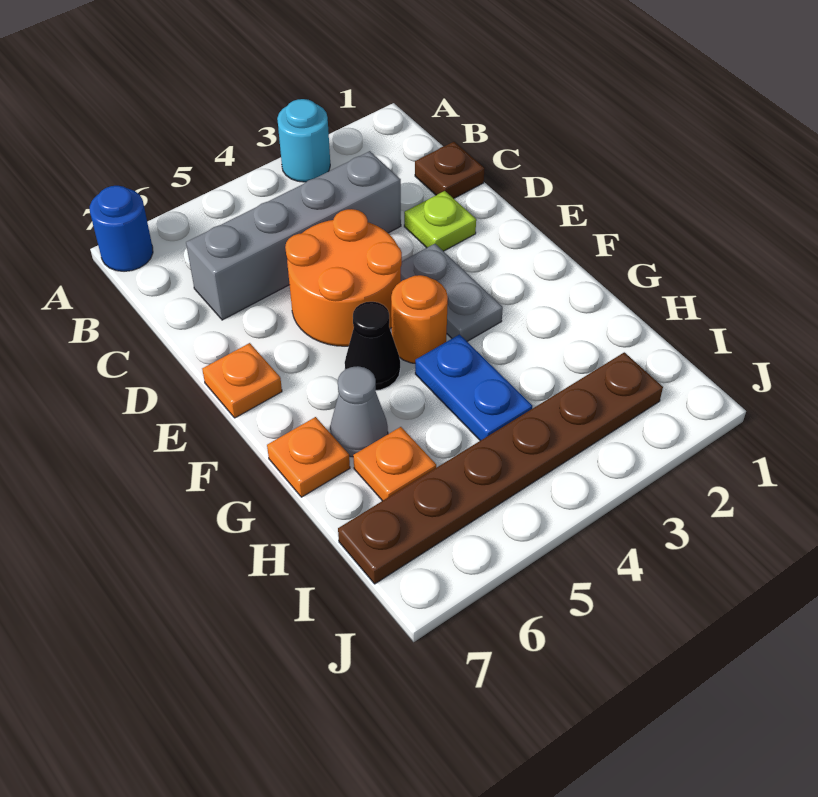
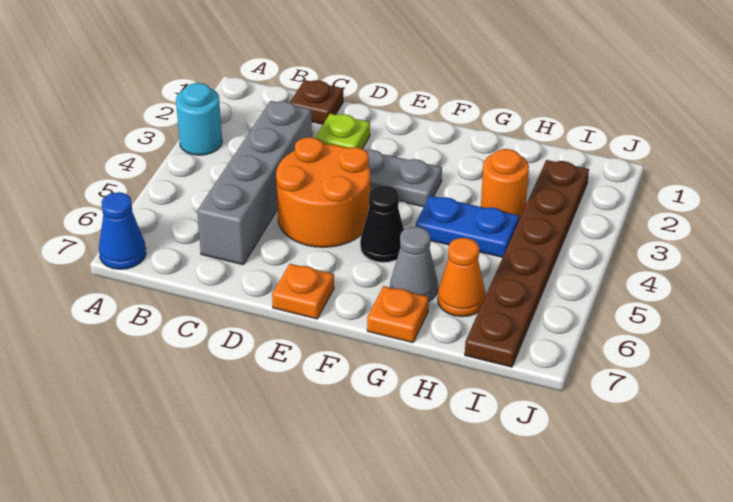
blue round brick A7 level 1 -> blue cone A7 level 1
orange round brick F4 level 1 -> orange round brick H3 level 1
orange plate H6 level 1 -> orange cone H6 level 1

